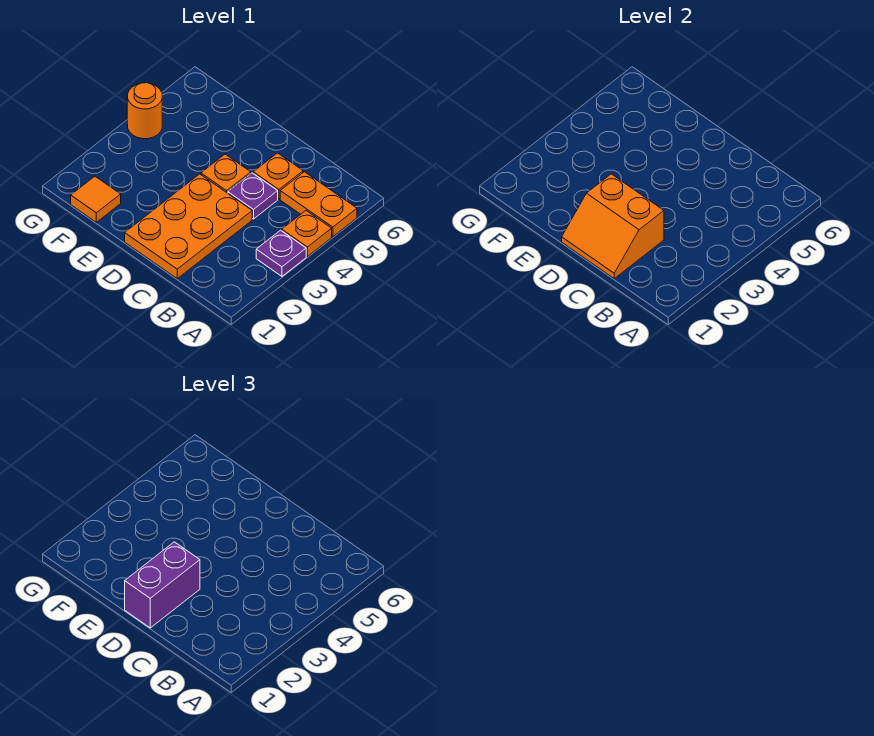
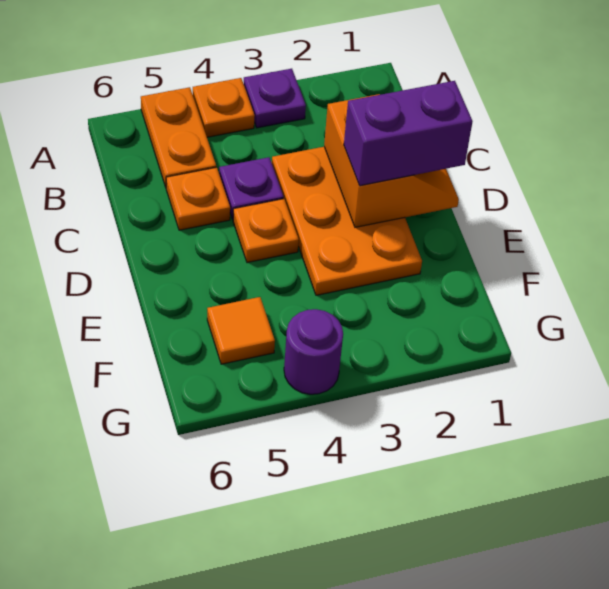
orange plate C1:D3 level 1 -> orange plate C2:E3 level 1
orange tile F1 level 1 -> orange tile F5 level 1
orange round brick G4 level 1 -> purple round brick G4 level 1

